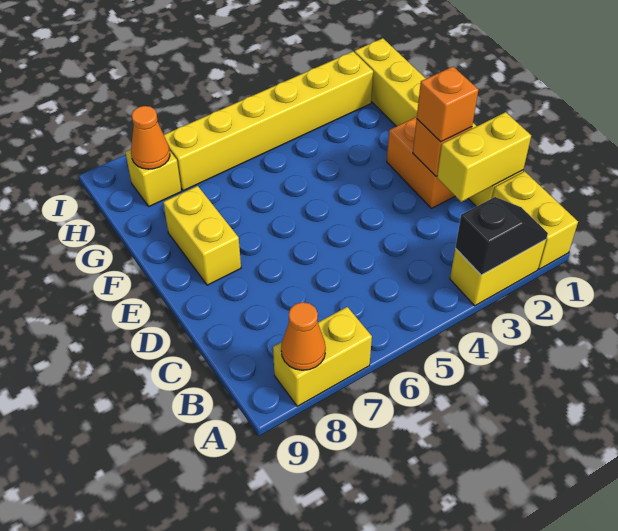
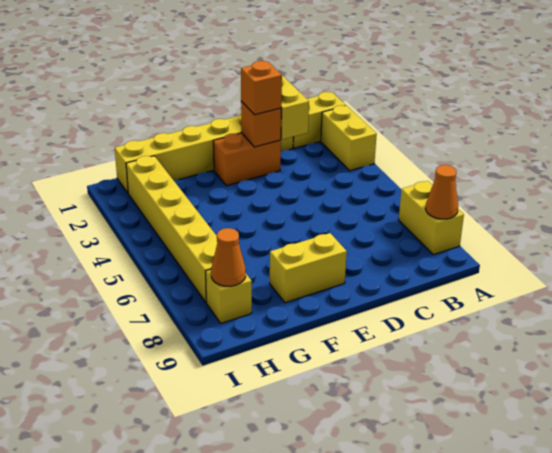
black slope A2:A3 level 2 top 3 -> none

